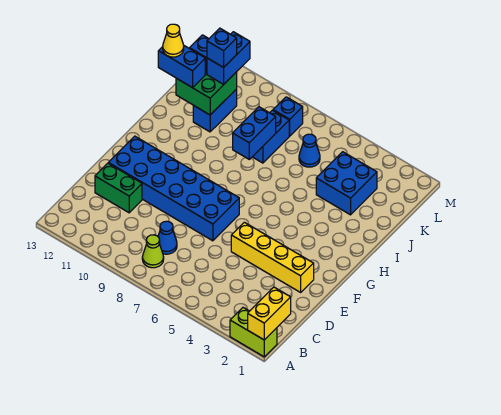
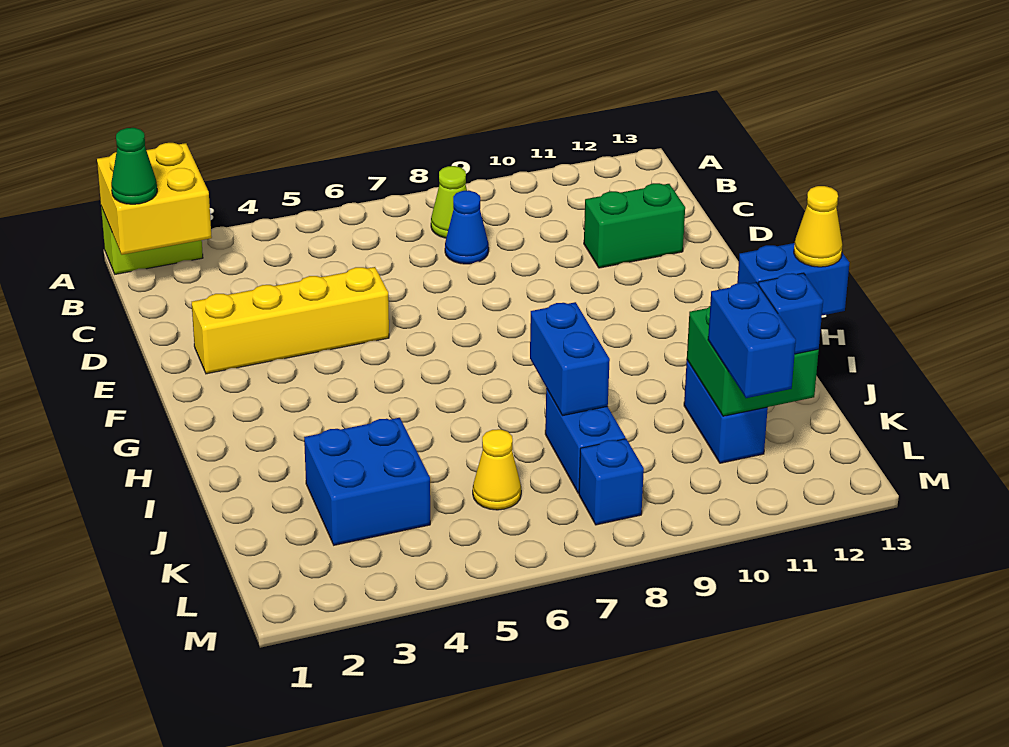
yellow brick A1:B1 level 2 -> yellow brick A1:B2 level 2
none -> green cone B1 level 3
blue brick E7:F12 level 1 -> none
blue cone K6 level 1 -> yellow cone K6 level 1
blue brick K11 level 4 -> none

